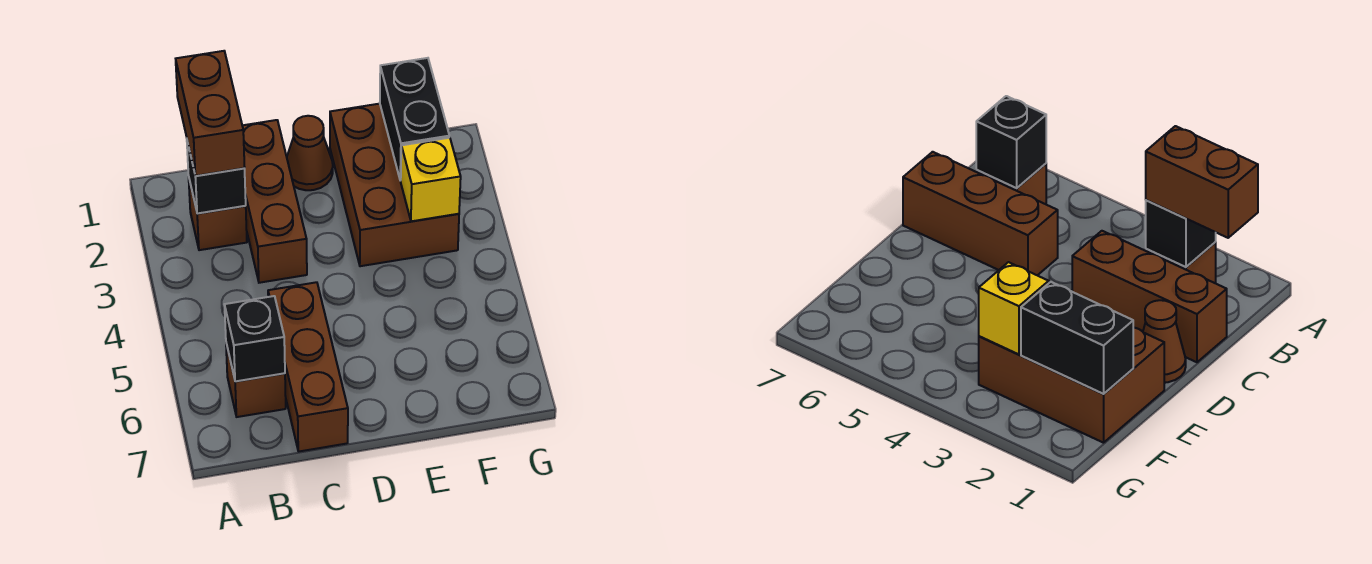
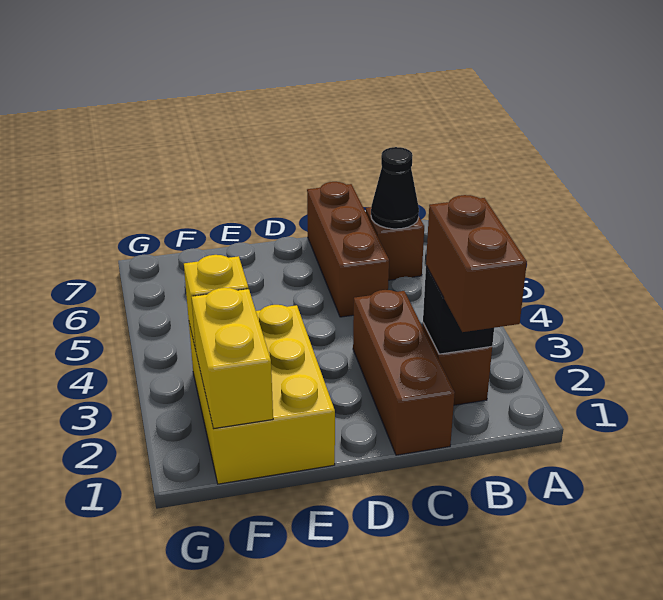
black brick B6 level 2 -> black cone B6 level 2
brown cone D1 level 1 -> none
brown brick E1:F3 level 1 -> yellow brick E1:F3 level 1
black brick F1:F2 level 2 -> yellow brick F1:F2 level 2

